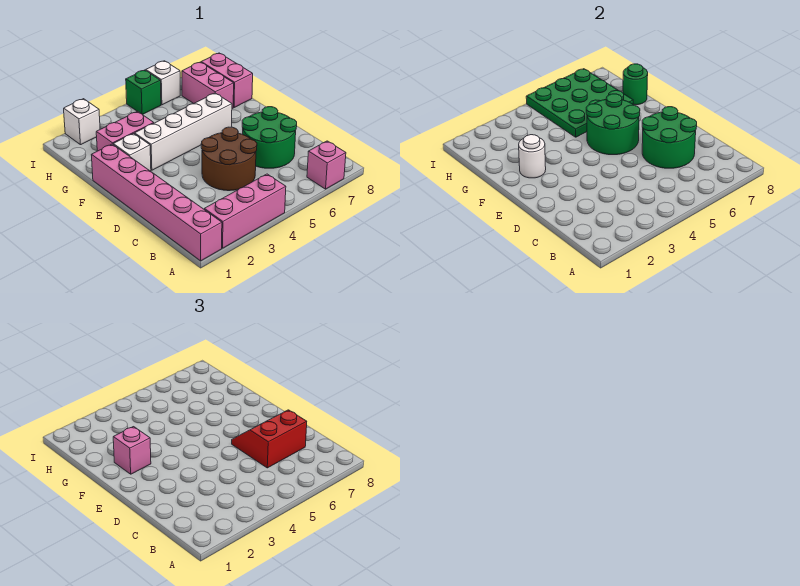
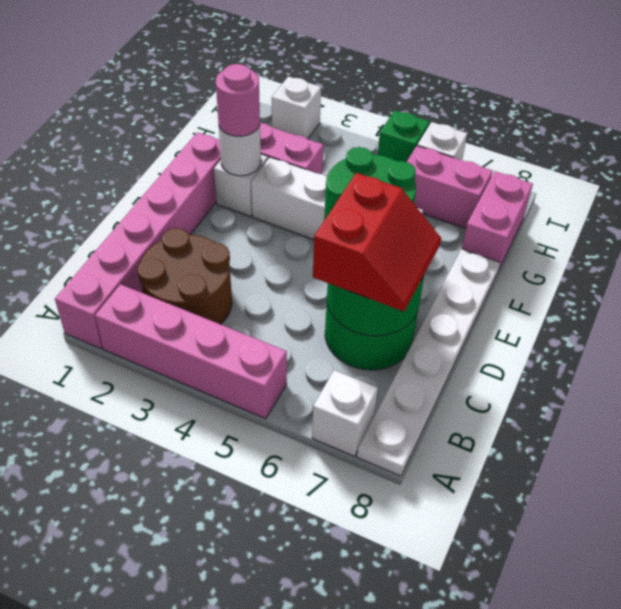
pink brick A2:A4 level 1 -> pink brick A2:A5 level 1
pink brick A7 level 1 -> white brick A7 level 1
none -> white plate A8:F8 level 1
brown round brick C4:D5 level 1 -> brown round brick B2:C3 level 1
red slope C6:D7 level 3 top C -> red slope C6:D7 level 3 top 6
pink brick F2 level 3 -> pink round brick F2 level 3
green plate G5:I7 level 2 -> none
pink brick G7:H7 level 1 -> pink brick H6:H7 level 1
green round brick G8 level 2 -> none

